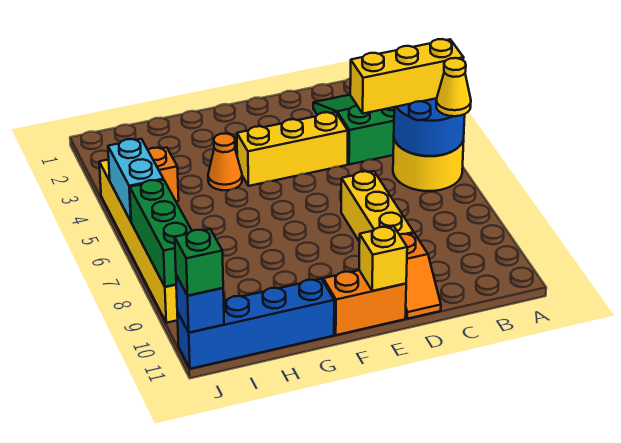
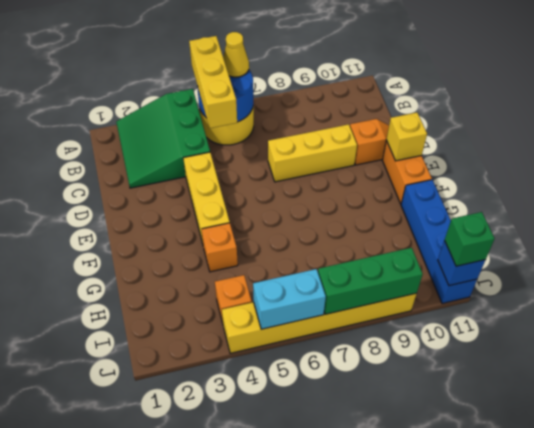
orange cone G4 level 1 -> orange brick G4 level 1

